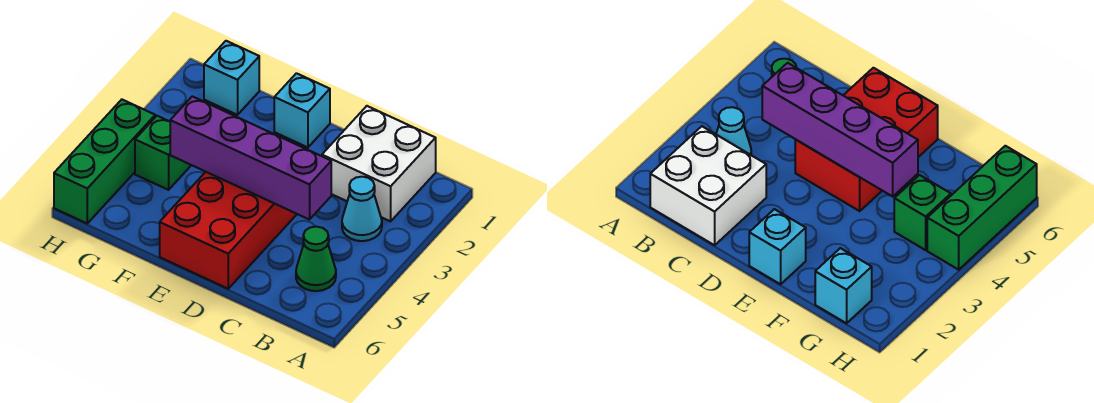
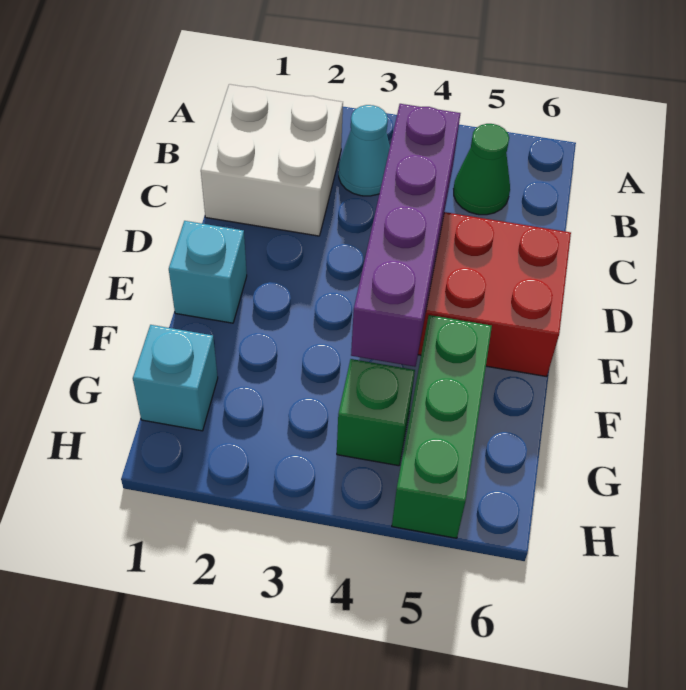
green brick H4:H6 level 1 -> green brick F5:H5 level 1

